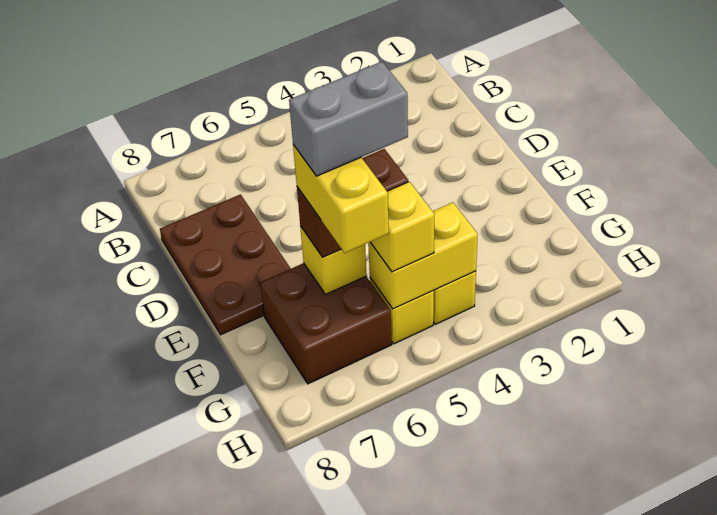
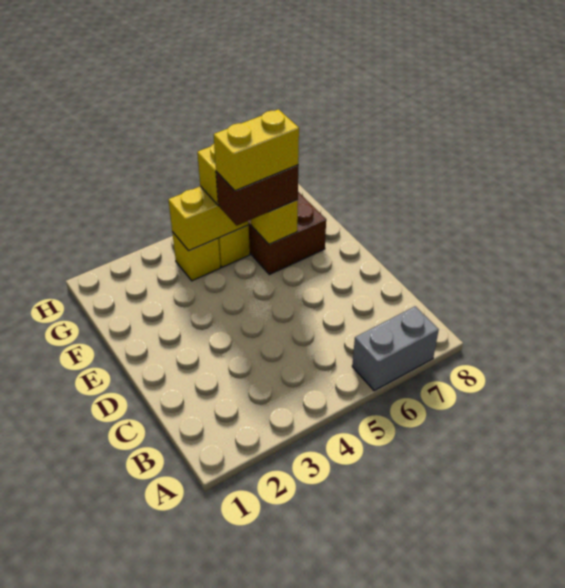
brown plate C7:E8 level 1 -> none
grey brick F5:F6 level 5 -> grey brick A6:A7 level 1
yellow brick F6:G6 level 4 -> yellow brick F5:F6 level 4

